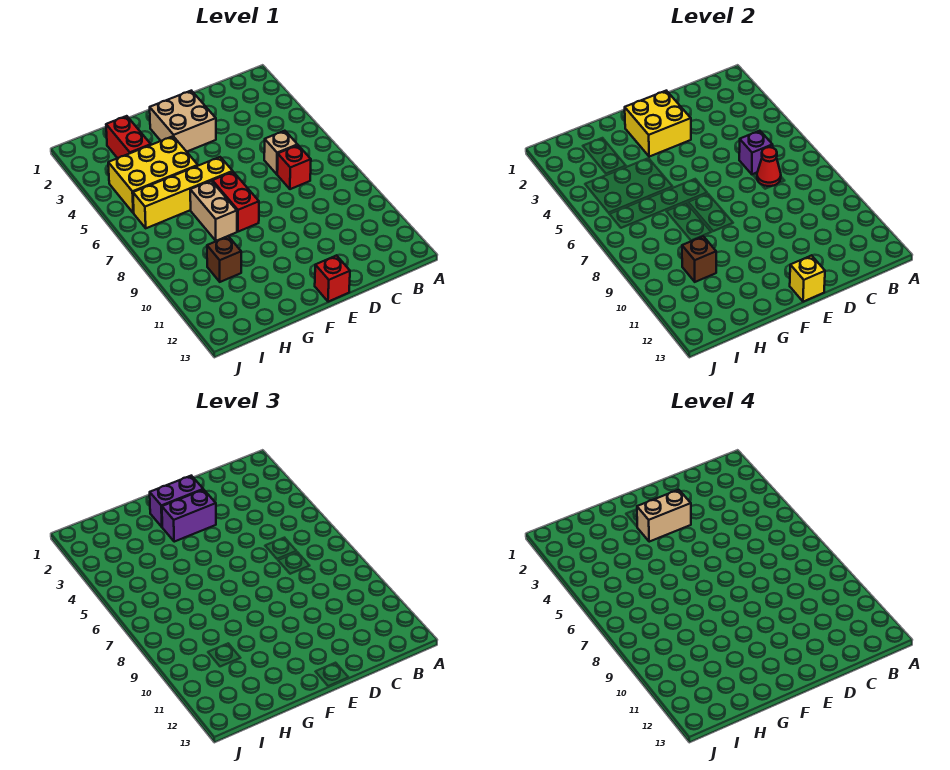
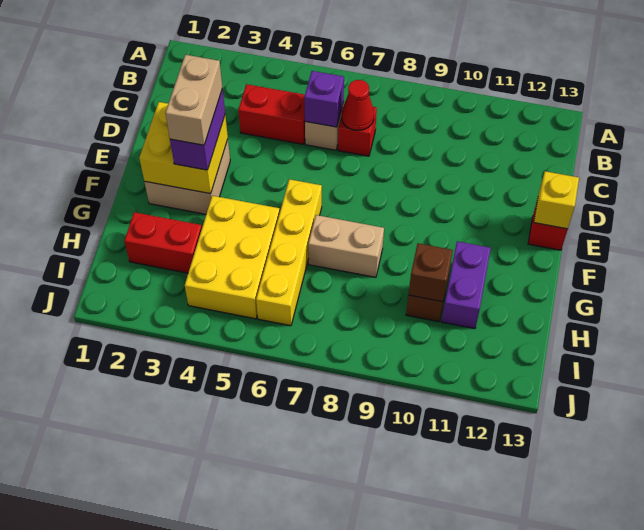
purple brick E2:F2 level 3 -> purple brick G11:H11 level 1
red brick F7:F8 level 1 -> red brick C4:C5 level 1

